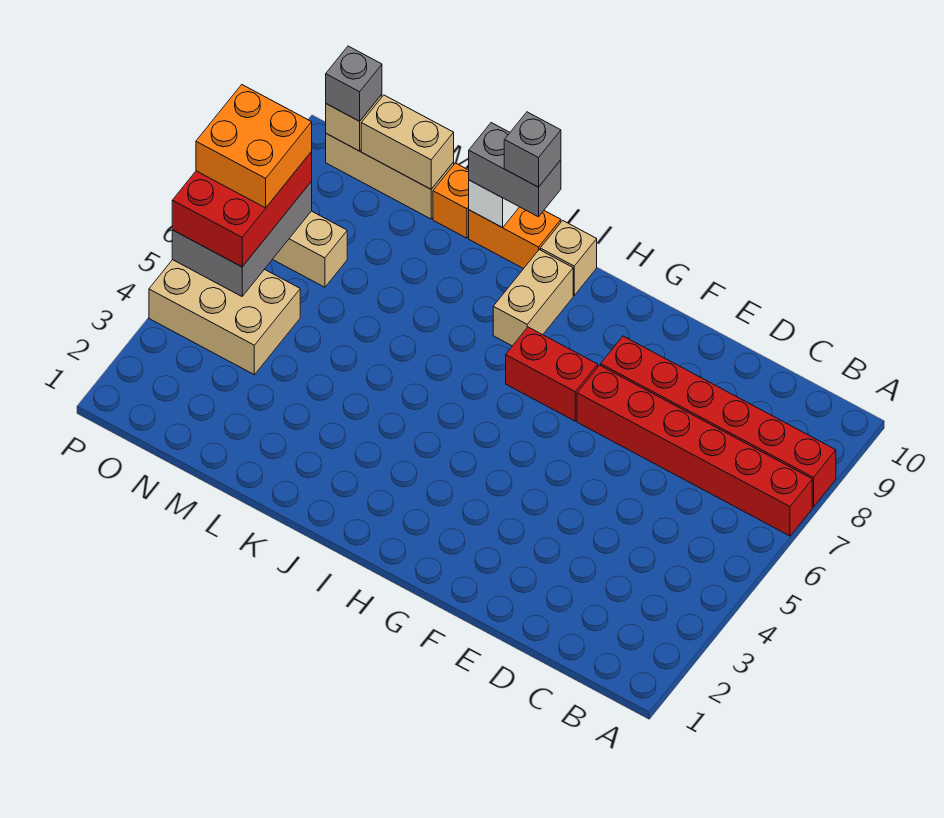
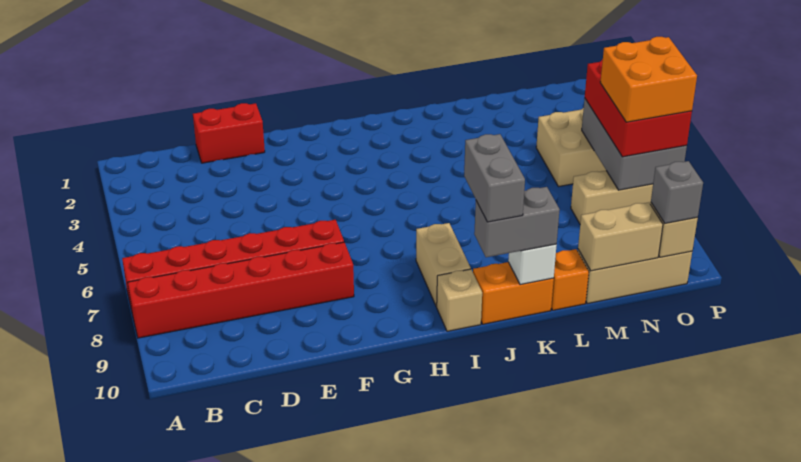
red brick G7:H7 level 1 -> red brick D1:E1 level 1
grey brick J10 level 4 -> grey brick J9:J10 level 4

